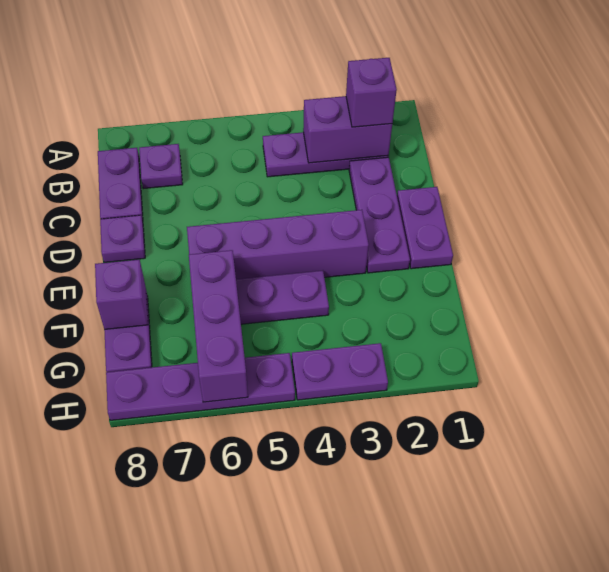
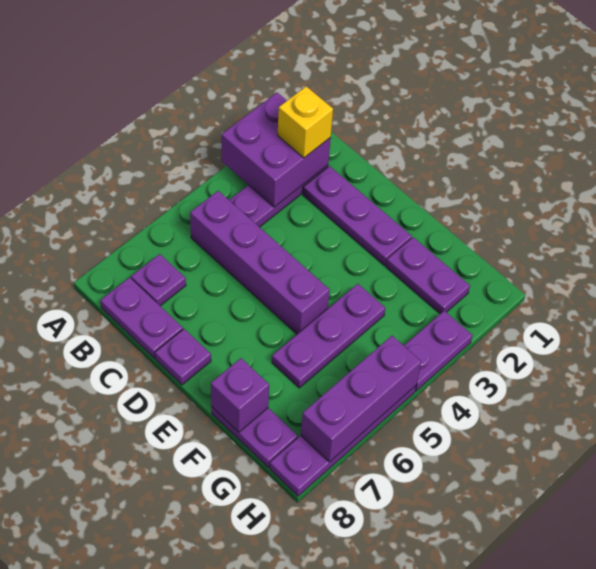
purple brick B2:B3 level 2 -> purple brick A2:B3 level 2
purple brick B2 level 3 -> yellow brick B2 level 3
purple plate D1:E1 level 1 -> purple plate F2:G2 level 1
purple brick E3:E6 level 1 -> purple brick B5:E5 level 1
purple brick F6:H6 level 2 -> purple brick H5:H7 level 2

